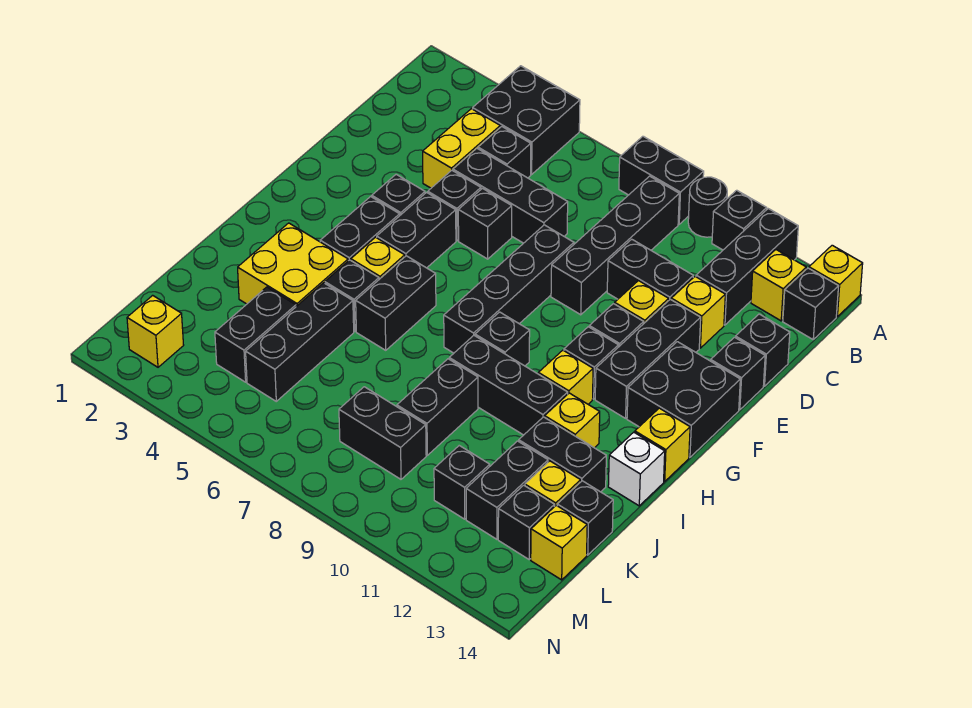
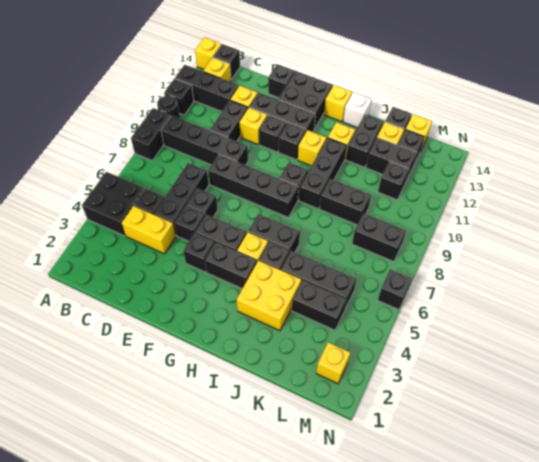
black brick D14 level 1 -> black brick N6 level 1
black brick L8:L9 level 1 -> black brick L8:M8 level 1

